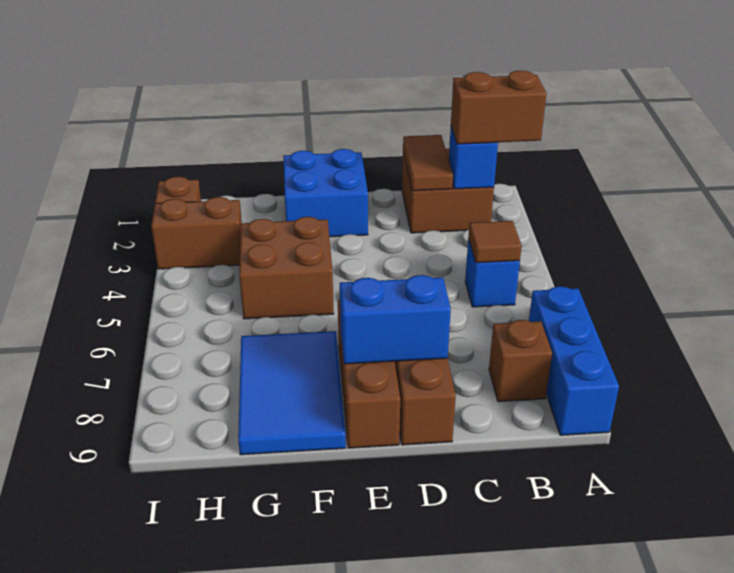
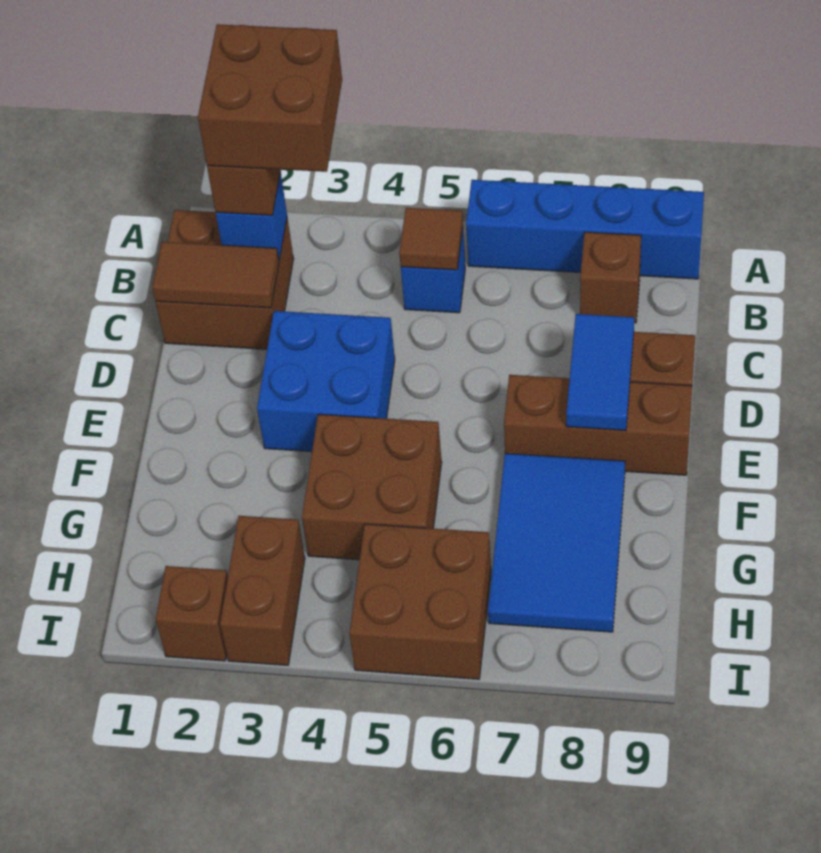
none -> brown brick A2:B3 level 4
blue brick A7:A9 level 1 -> blue brick A6:A9 level 1
blue brick D8:E8 level 2 -> blue tile D8:E8 level 2
blue brick E1:F2 level 1 -> blue brick D3:E4 level 1
blue tile F7:G9 level 1 -> blue tile F7:H8 level 1
none -> brown brick H5:I6 level 1

